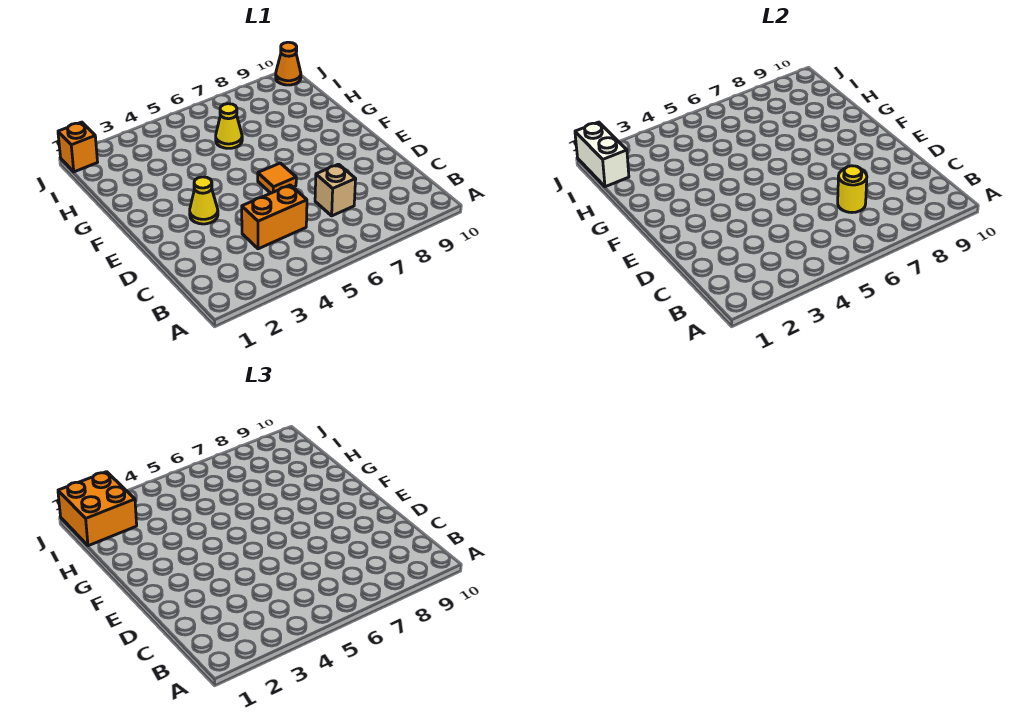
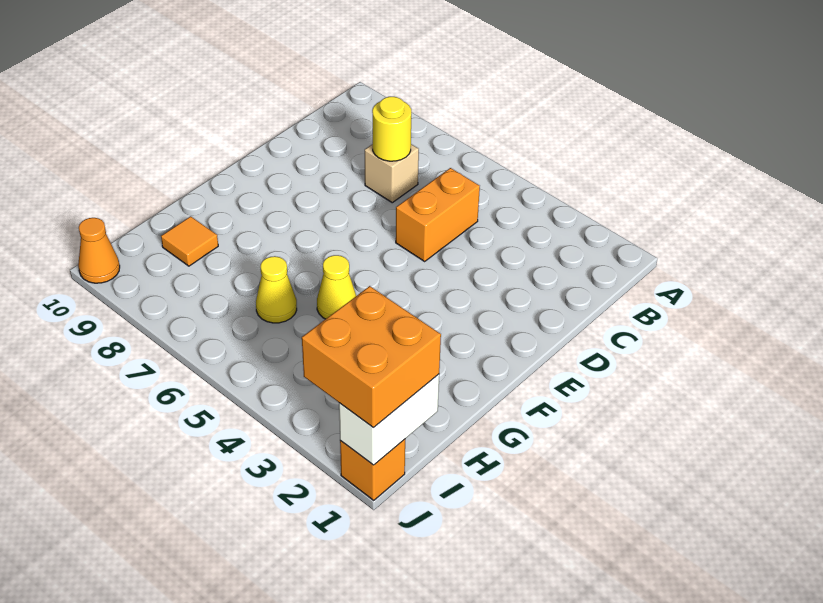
orange brick C4:C5 level 1 -> orange brick C5:D5 level 1
yellow cone E3 level 1 -> yellow cone G5 level 1
orange tile E6 level 1 -> orange tile H9 level 1

